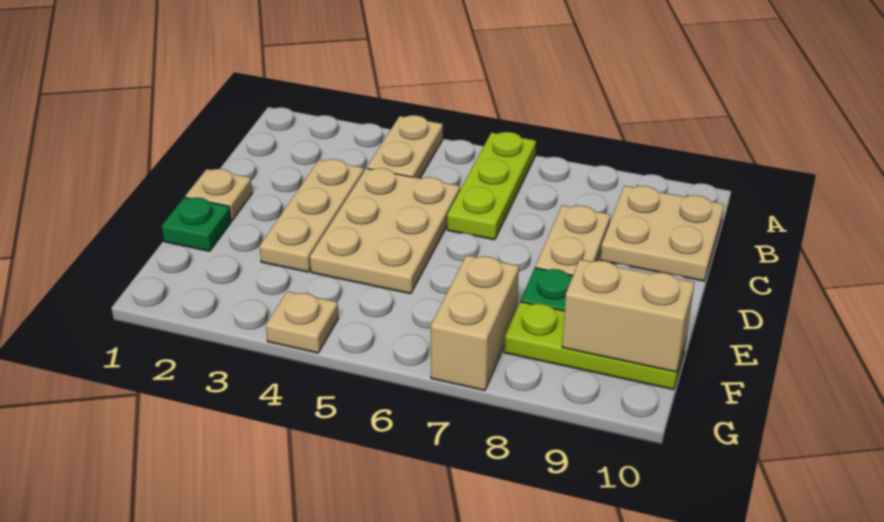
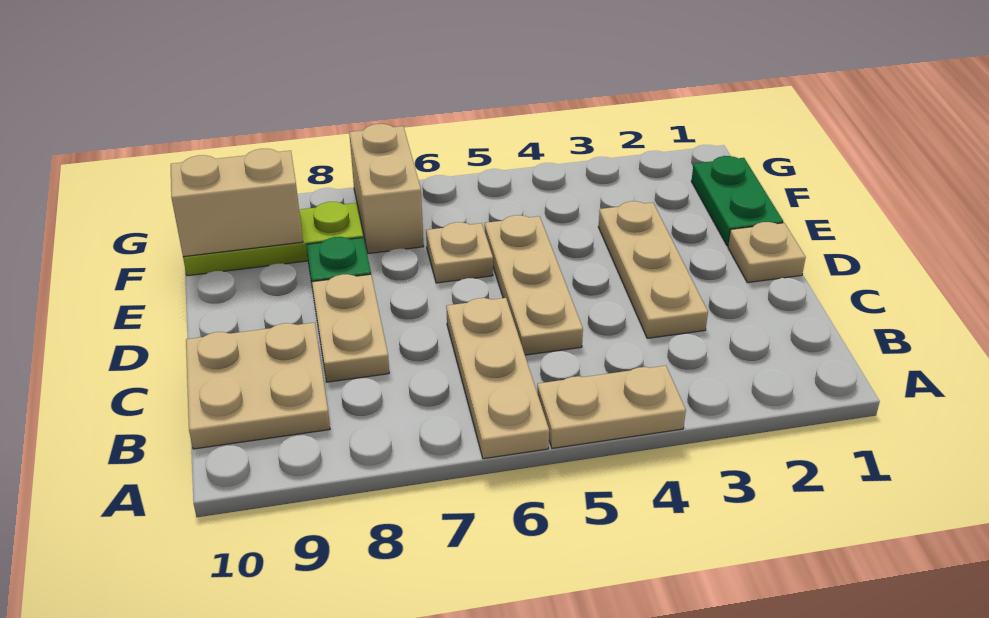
tan plate A4:B4 level 1 -> tan plate A4:A5 level 1
lime plate A6:C6 level 1 -> tan plate A6:C6 level 1
tan plate C4:E5 level 1 -> tan plate C5:E5 level 1
green plate E1 level 1 -> green plate E1:F1 level 1
tan plate G4 level 1 -> tan plate E6 level 1

